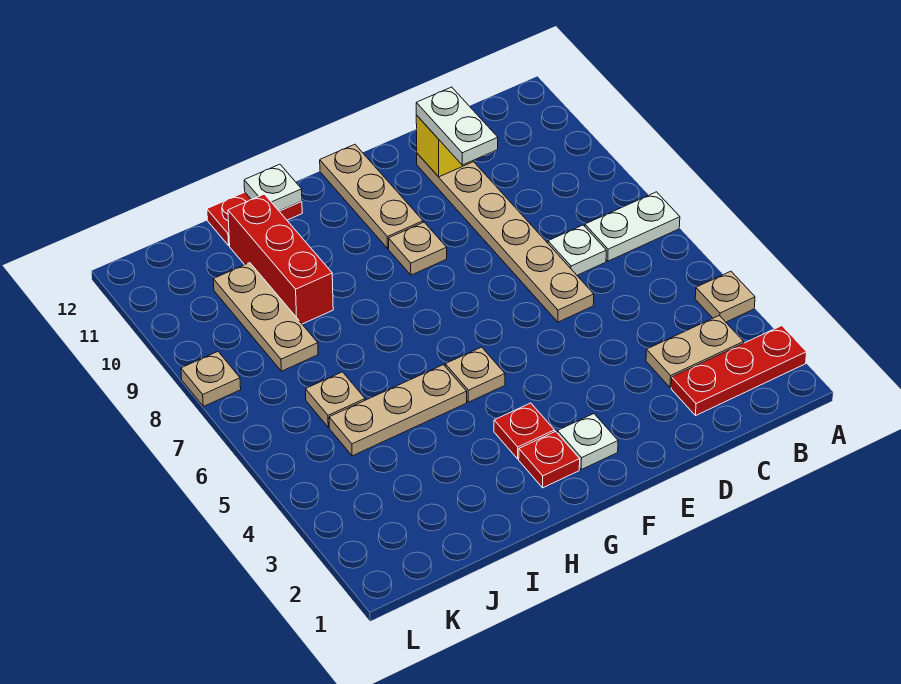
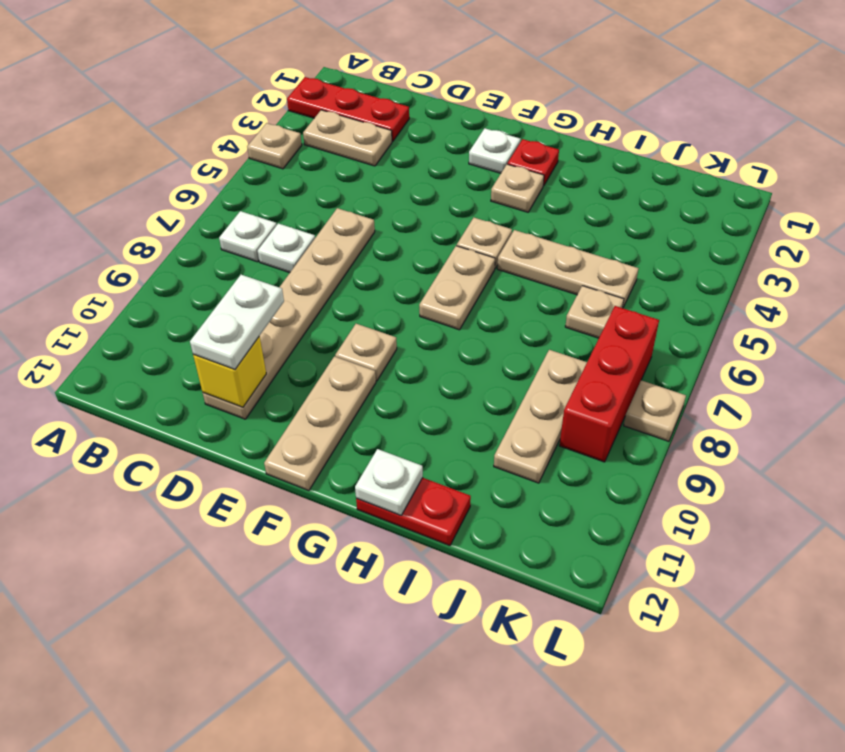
white plate A7:B7 level 1 -> white plate B7 level 1
red plate G3 level 1 -> tan plate G3 level 1
none -> tan plate G6:G7 level 1
red brick I9:I11 level 1 -> red brick K7:K9 level 1

